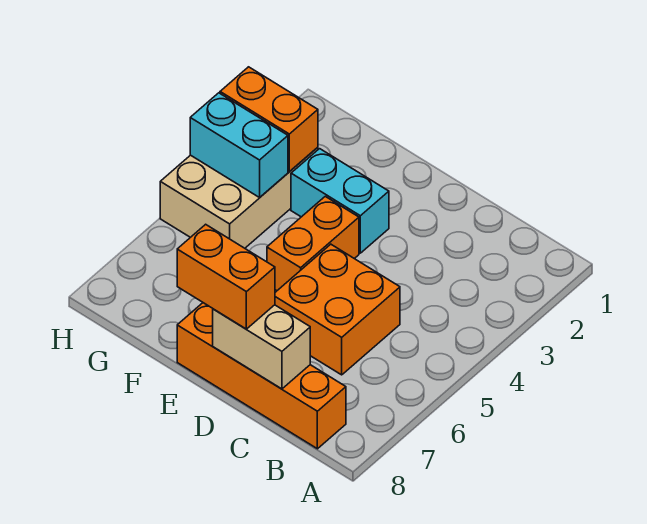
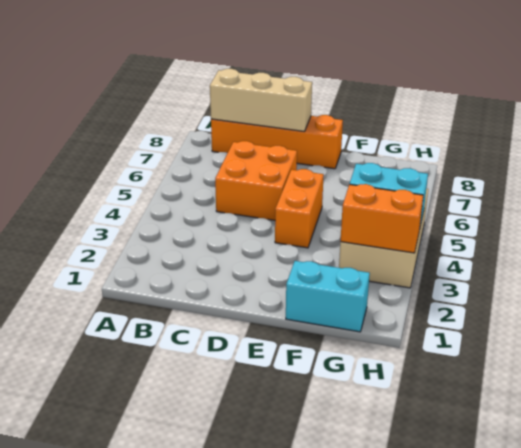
tan brick C8:D8 level 2 -> tan brick B8:D8 level 2
orange brick D8:E8 level 3 -> none
cyan brick E3:F3 level 1 -> cyan brick F1:G1 level 1

